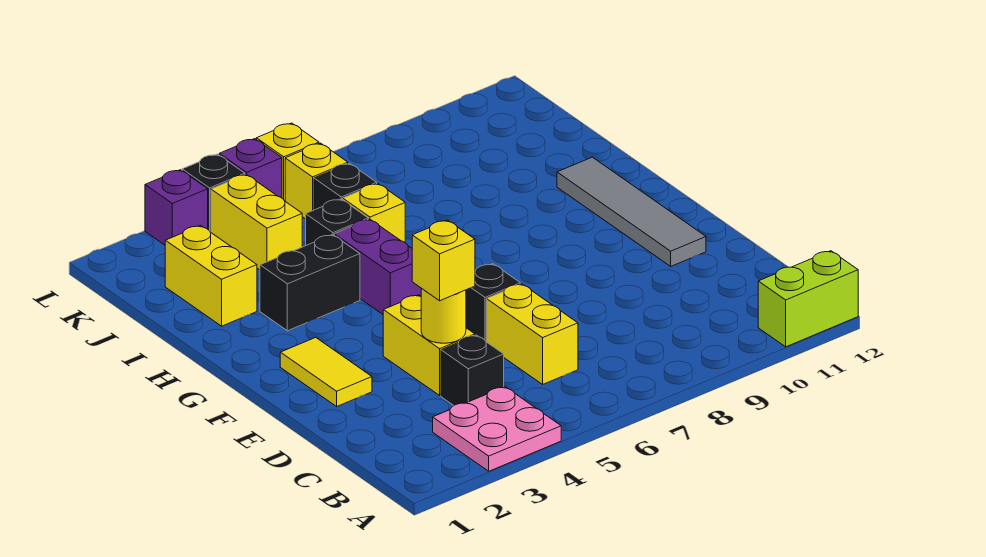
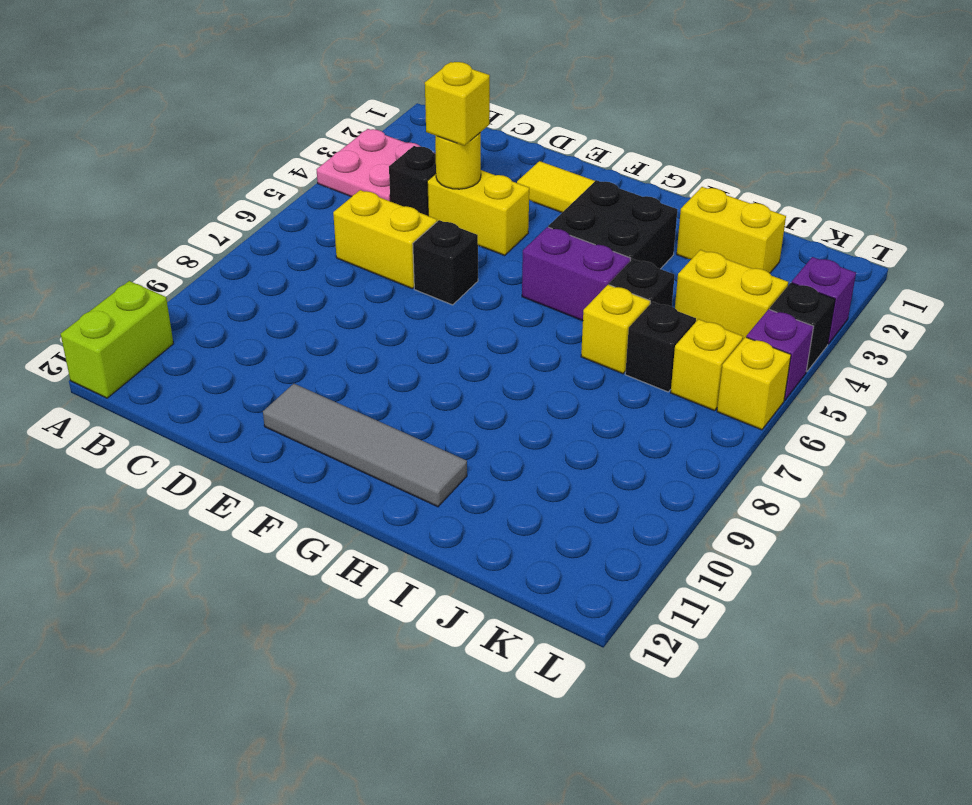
black brick H3:H4 level 1 -> black brick G3:H4 level 1

